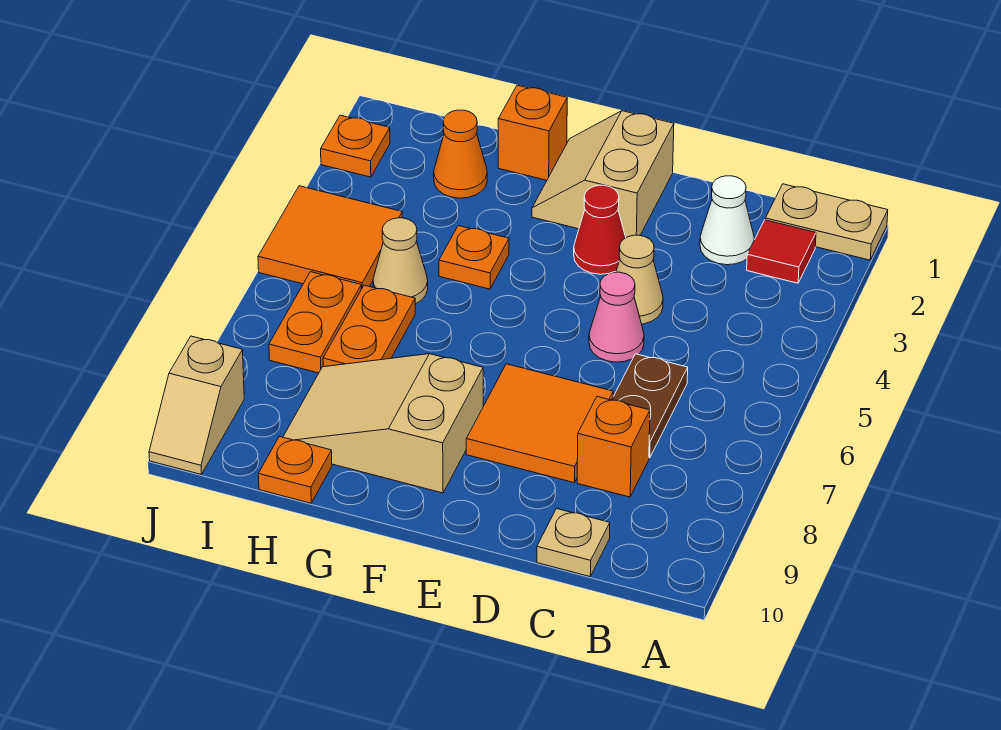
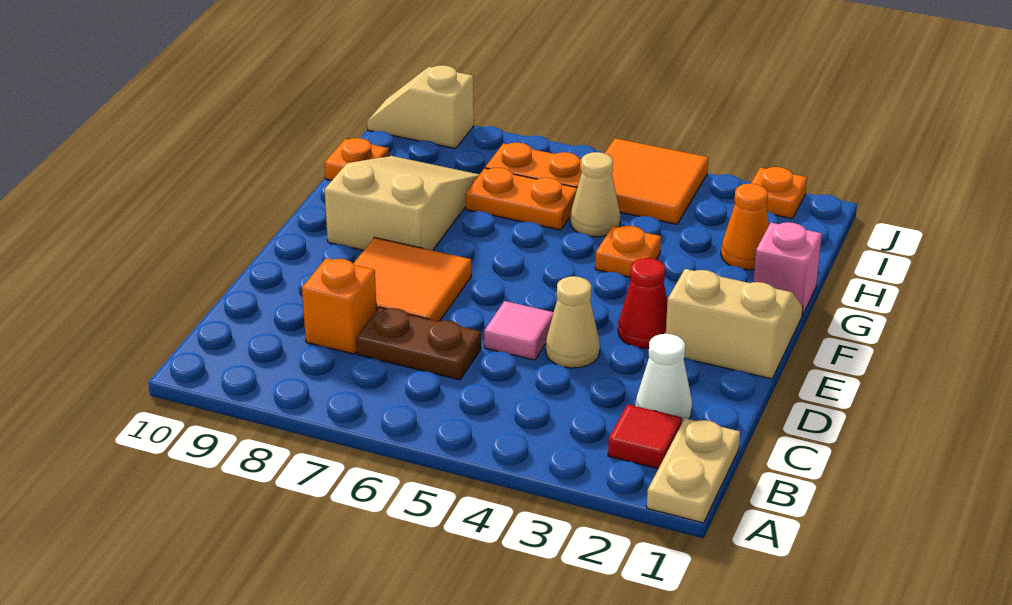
tan plate C10 level 1 -> none
pink cone D5 level 1 -> pink tile D5 level 1
orange brick G1 level 1 -> pink brick G1 level 1

